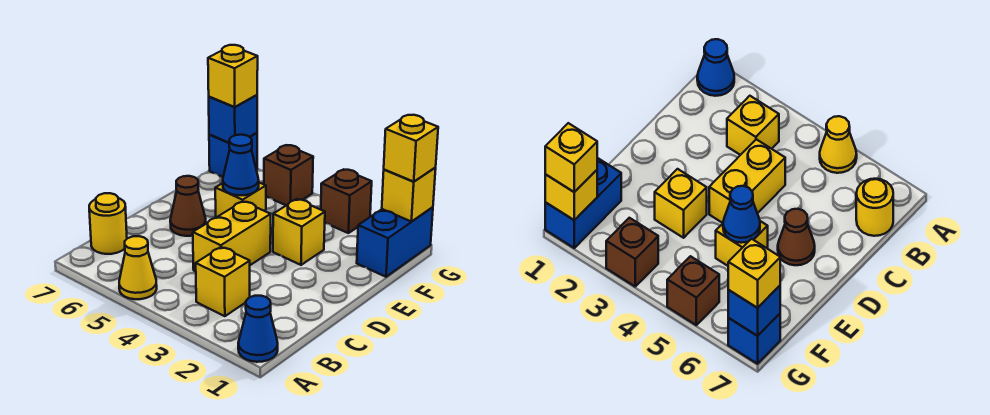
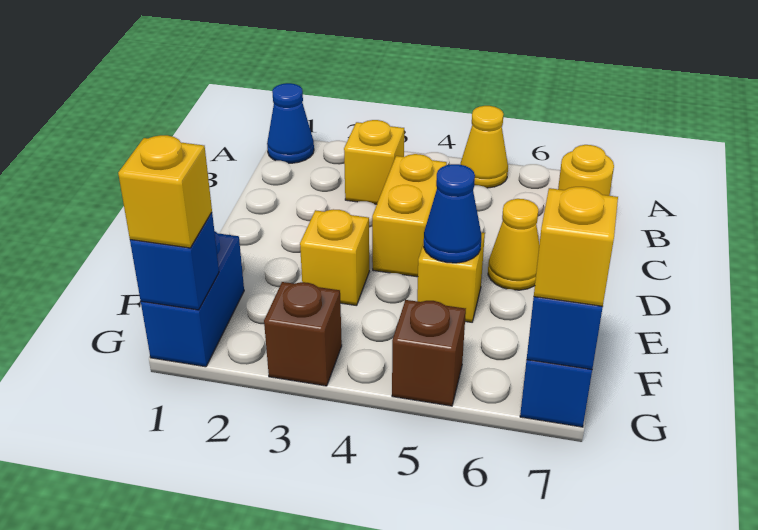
brown cone D6 level 1 -> yellow cone D6 level 1
yellow brick G1 level 2 -> blue brick G1 level 2

